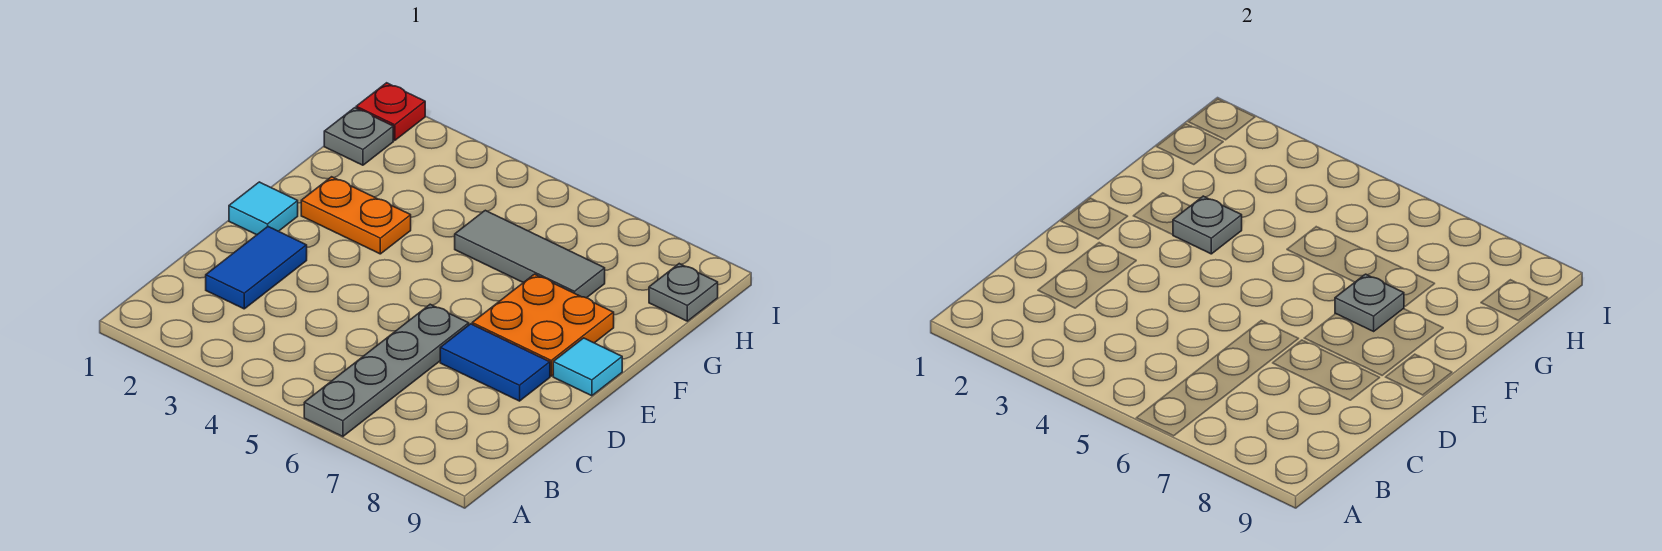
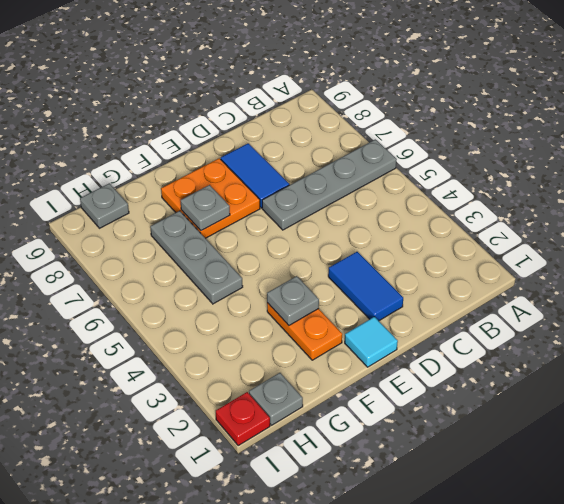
blue tile C2:D2 level 1 -> blue tile D2:D3 level 1
cyan tile E9 level 1 -> none
grey tile G5:G7 level 1 -> grey plate G5:G7 level 1

